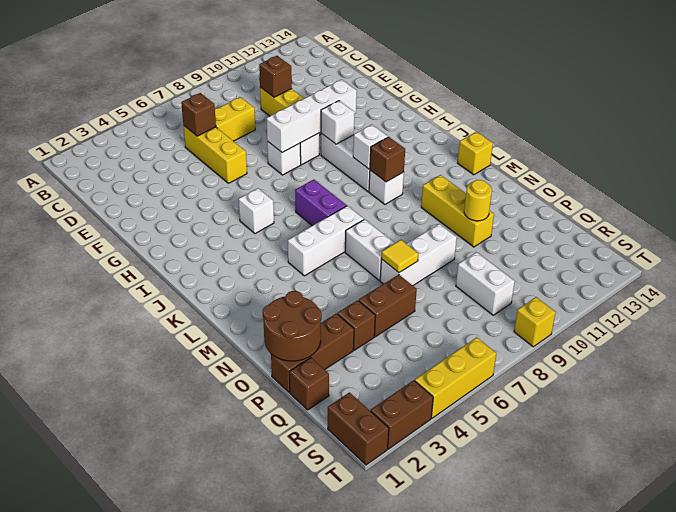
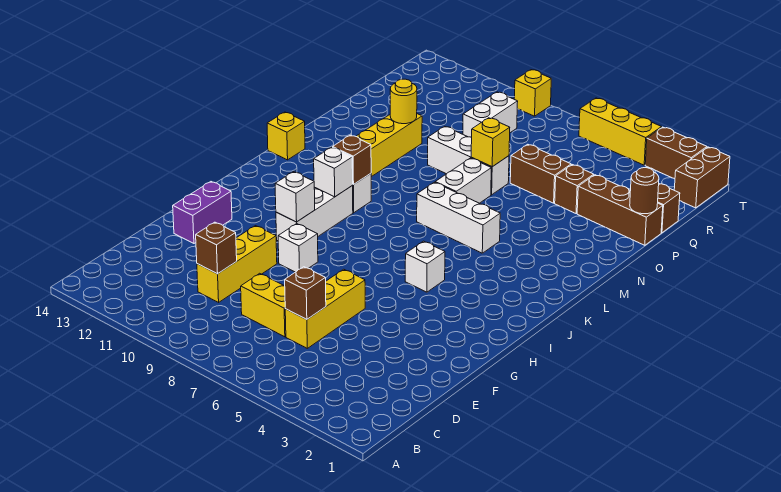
white brick G8 level 1 -> none
white brick G8:G11 level 2 -> none
purple brick J7:K7 level 1 -> purple brick F13:G13 level 1
brown round brick O1:P2 level 2 -> brown round brick P1 level 2
yellow tile O7 level 2 -> yellow brick O7 level 2

